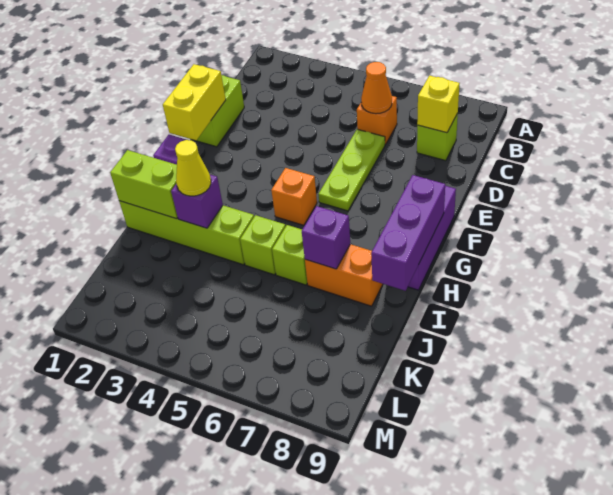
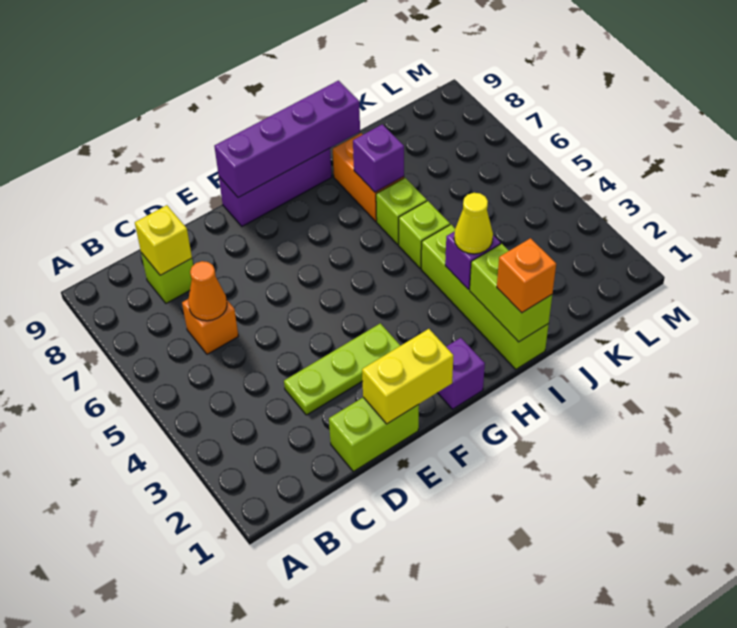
lime plate D6:F6 level 1 -> lime plate D3:F3 level 1
orange brick G5 level 1 -> orange brick I1 level 3
purple brick G9:I9 level 2 -> purple brick F9:I9 level 2

